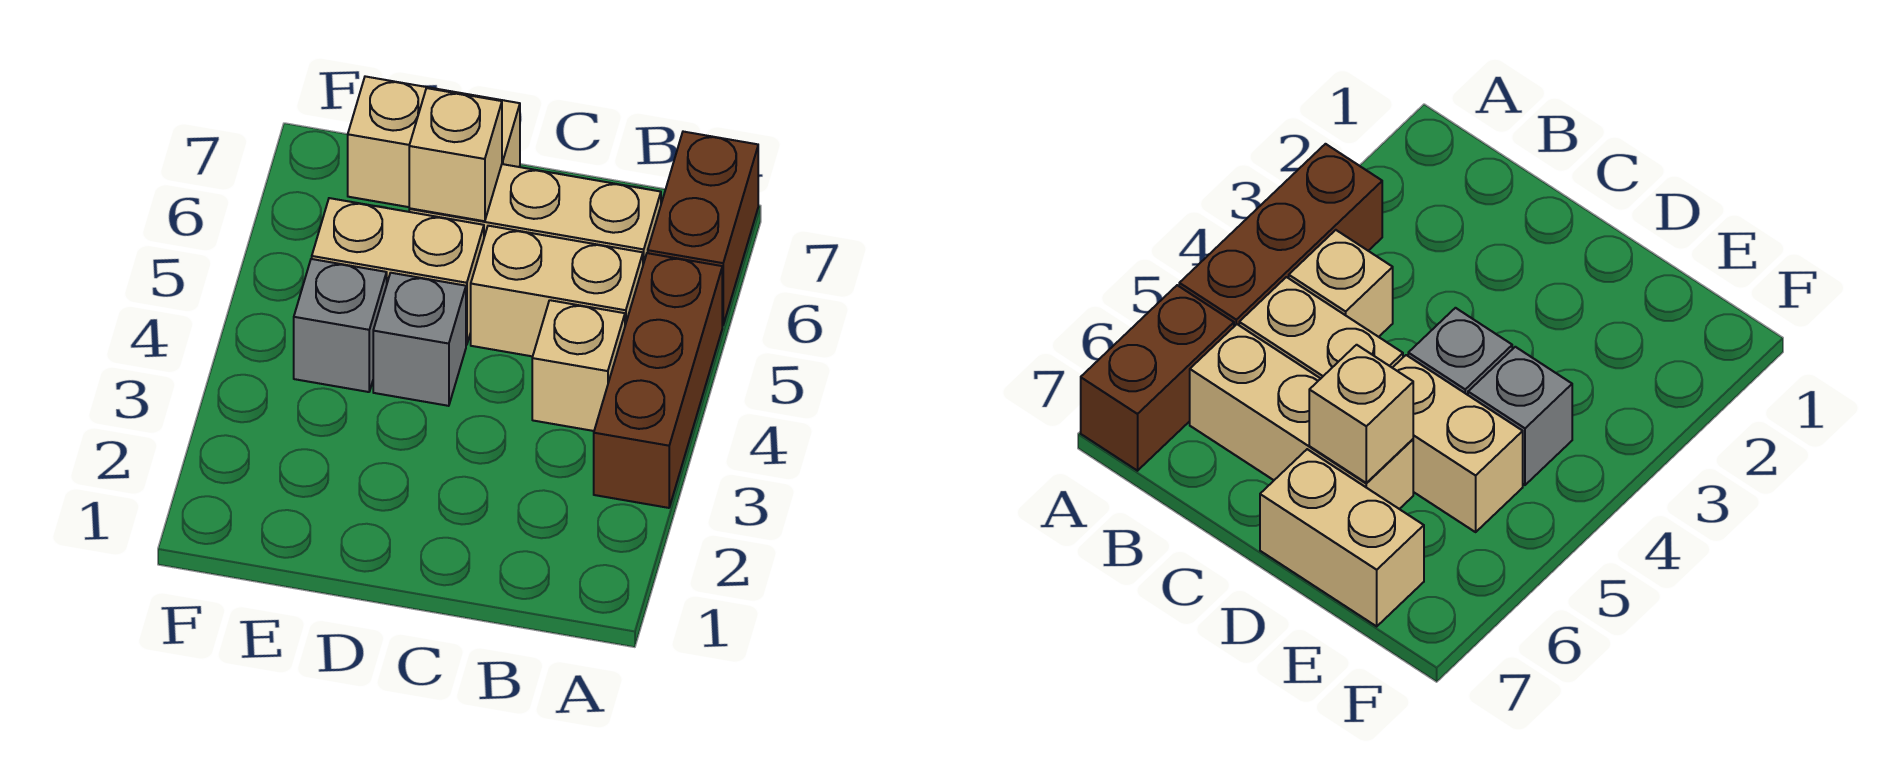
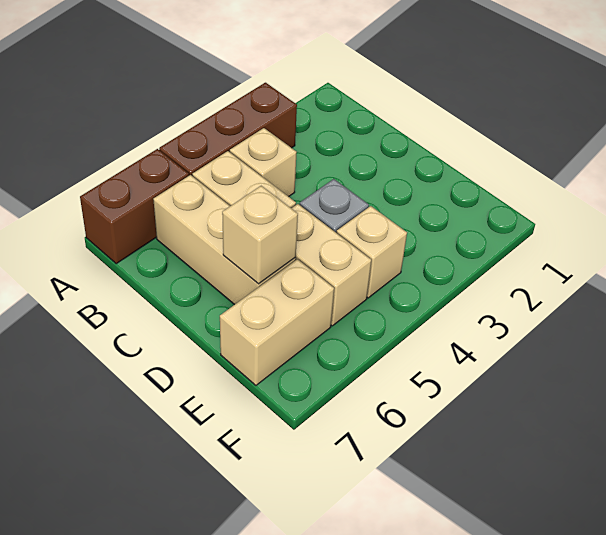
tan brick D7:E7 level 1 -> tan brick E6:E7 level 1
grey brick E4 level 1 -> tan brick E4 level 1

